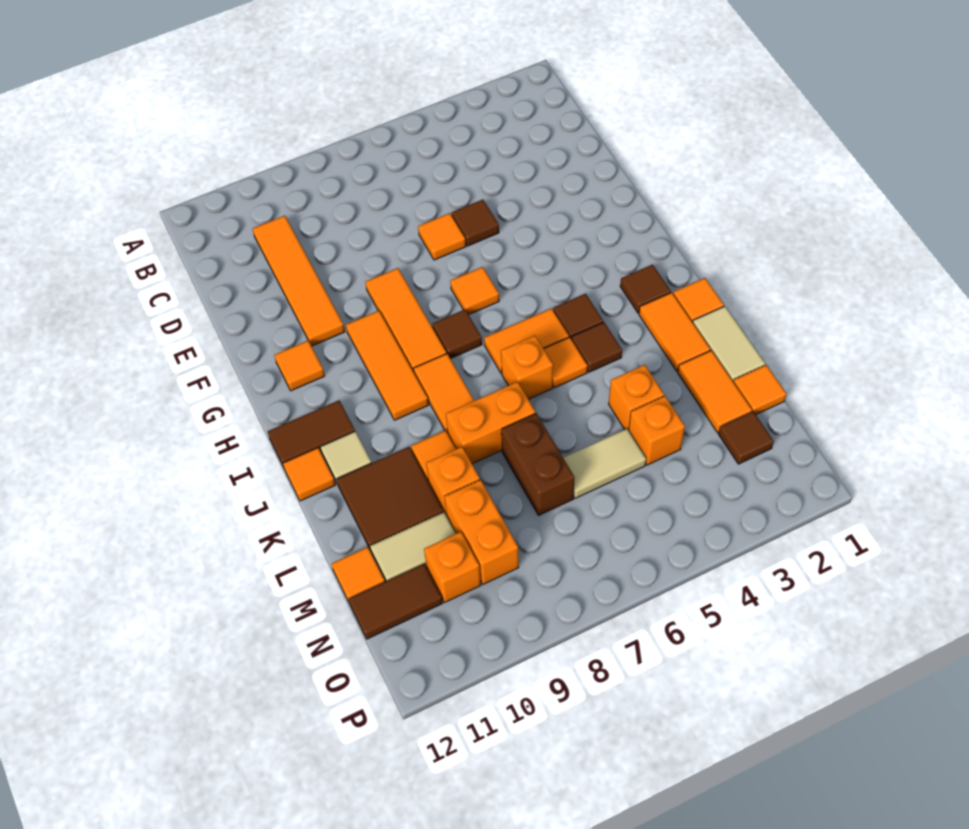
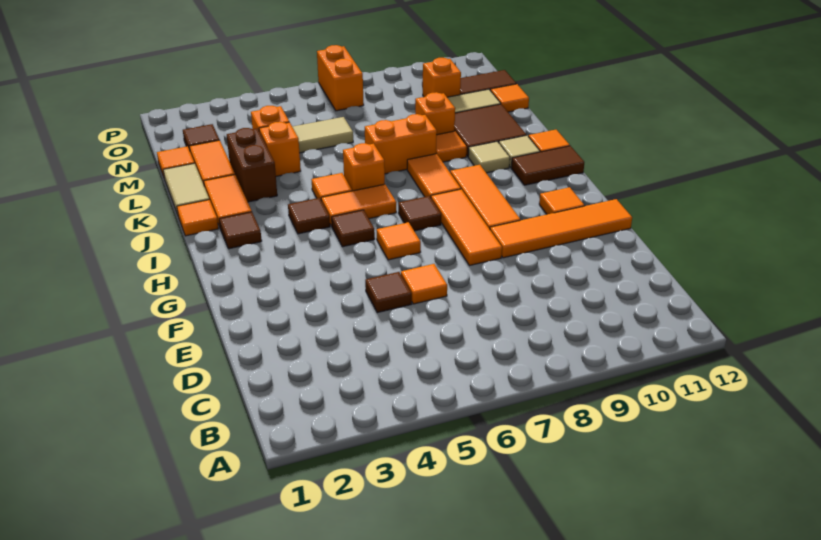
orange tile C10:F10 level 1 -> orange tile F9:F12 level 1
brown tile J4 level 1 -> brown tile H5 level 1
none -> tan tile J10 level 1
brown brick L7:M7 level 1 -> brown brick K3:L3 level 1
orange brick M9:N9 level 1 -> orange brick O7:P7 level 1

